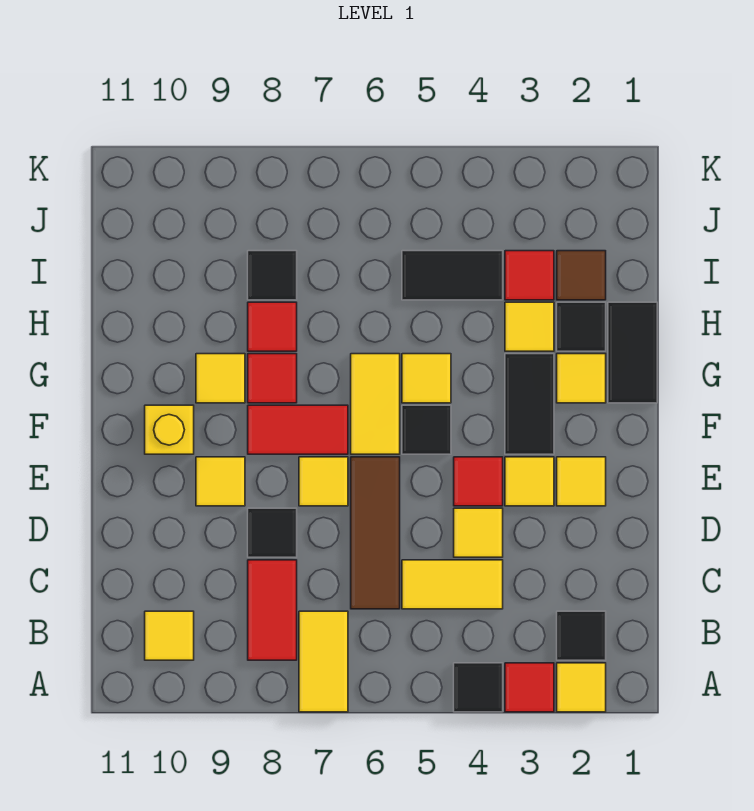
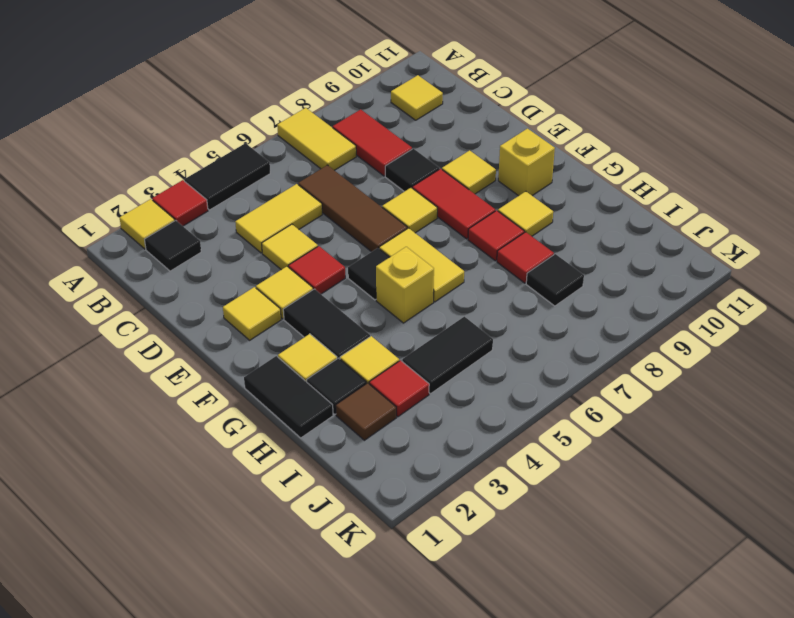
black tile A4 level 1 -> black tile A4:A5 level 1
red tile F7:F8 level 1 -> red tile E8:F8 level 1
yellow tile G5 level 1 -> yellow brick G5 level 1

